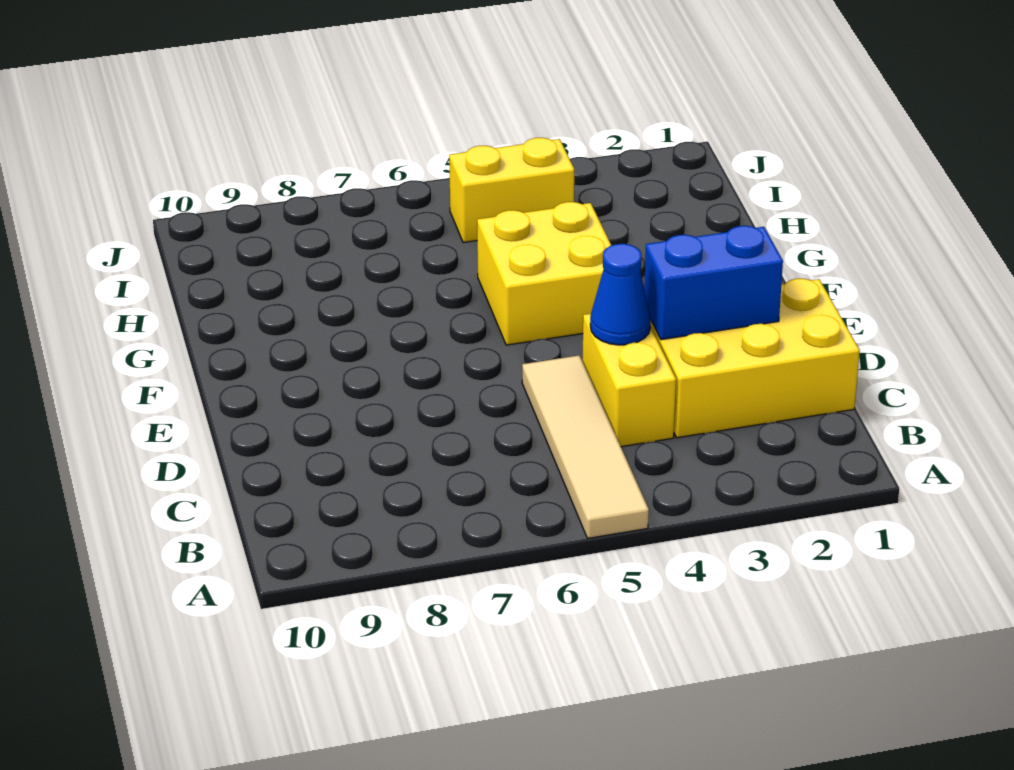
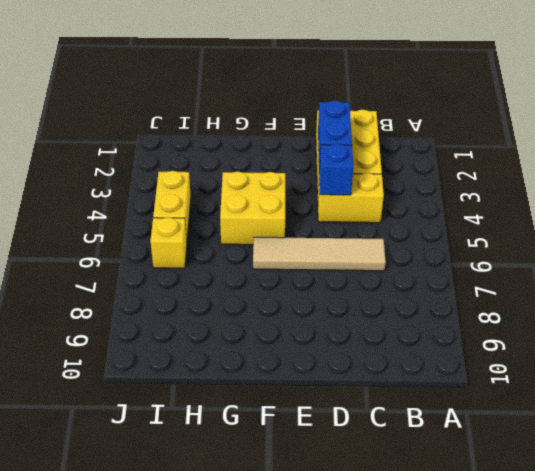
tan tile A5:D5 level 1 -> tan tile C6:F6 level 1
blue cone D4 level 2 -> blue brick D4 level 2
none -> yellow brick I6 level 1

